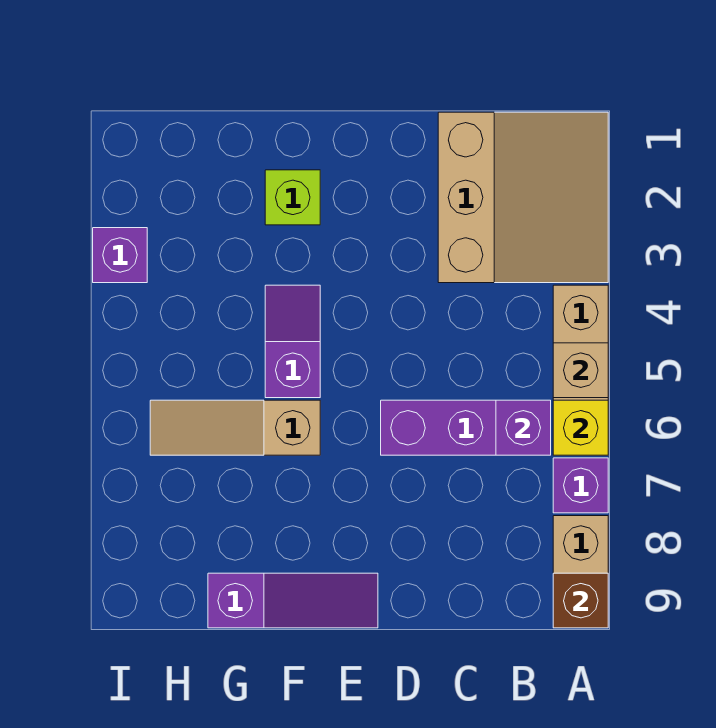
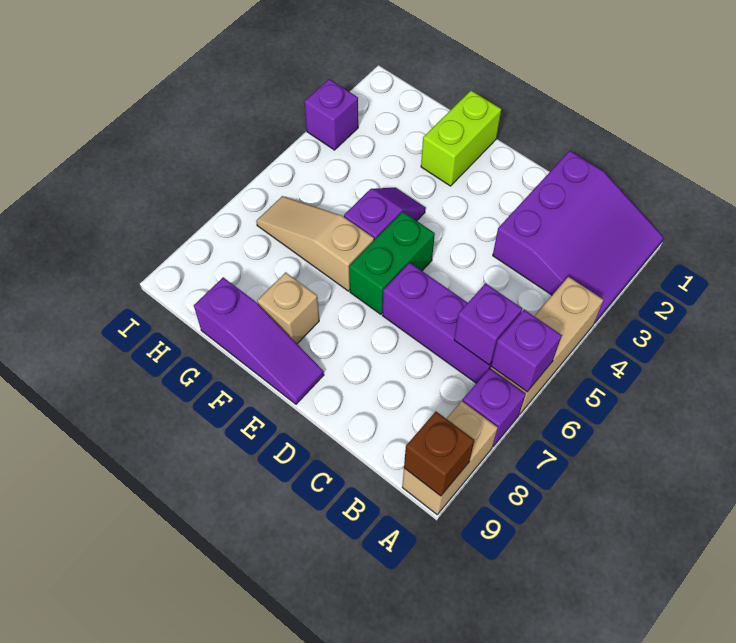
tan slope A1:C3 level 1 top C -> purple slope A1:C3 level 1 top C
tan brick A5 level 2 -> tan brick F8 level 1
yellow brick A6 level 2 -> purple brick A6 level 2
none -> green brick E5:E6 level 1
lime brick F2 level 1 -> lime brick F1:F2 level 1

